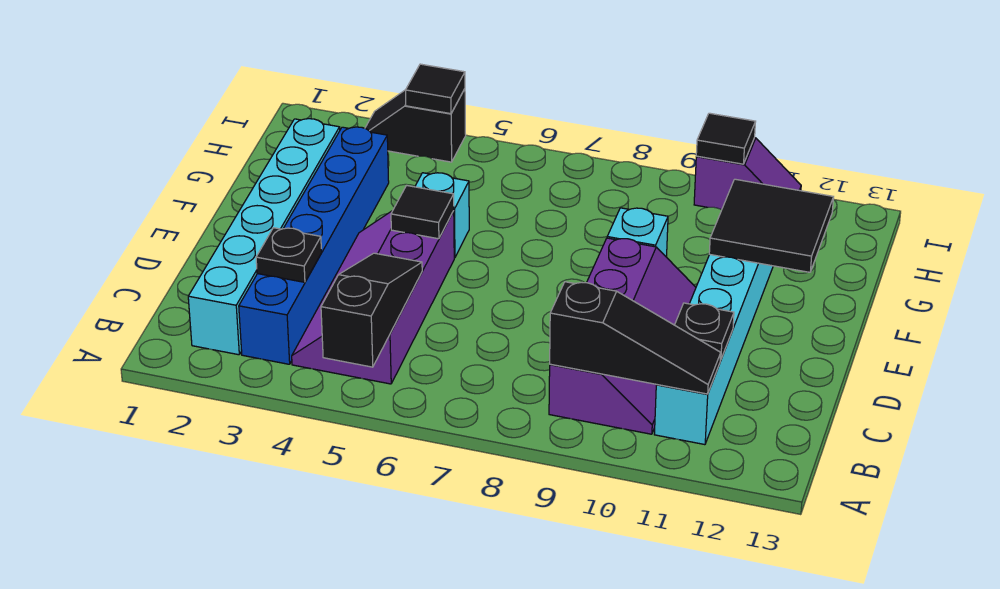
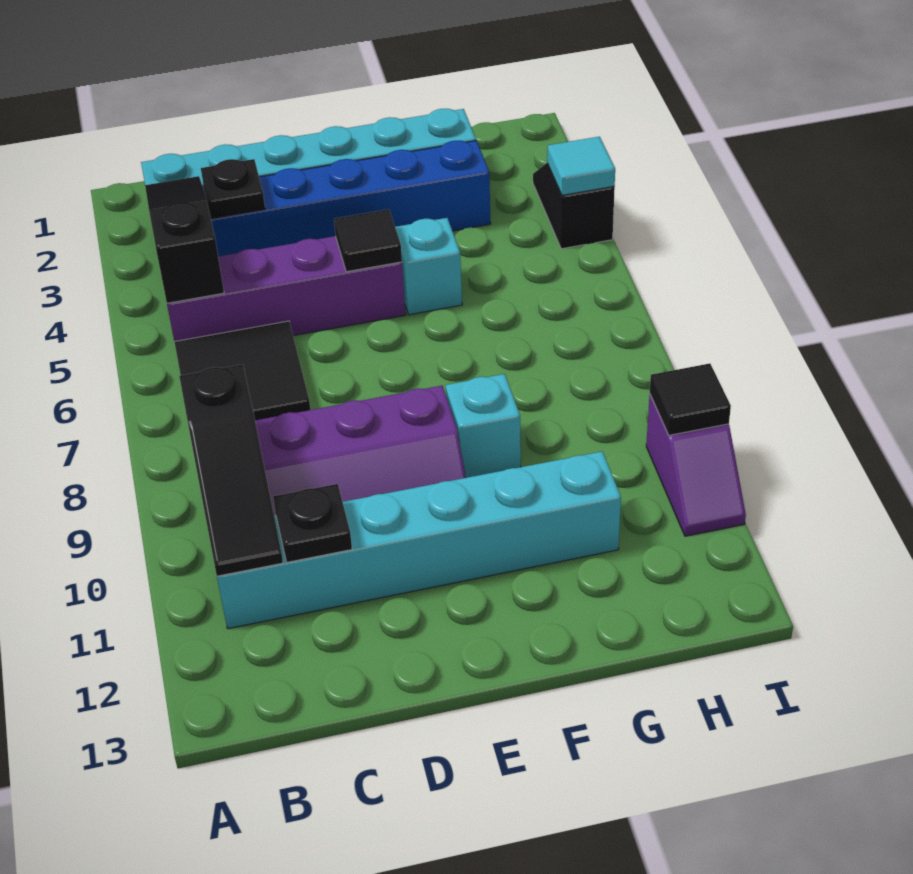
black slope A5:C5 level 2 top A -> black slope B3:B5 level 2 top 5
black tile F11:G12 level 2 -> black tile B6:C7 level 1
black tile I4 level 2 -> cyan tile I4 level 2

